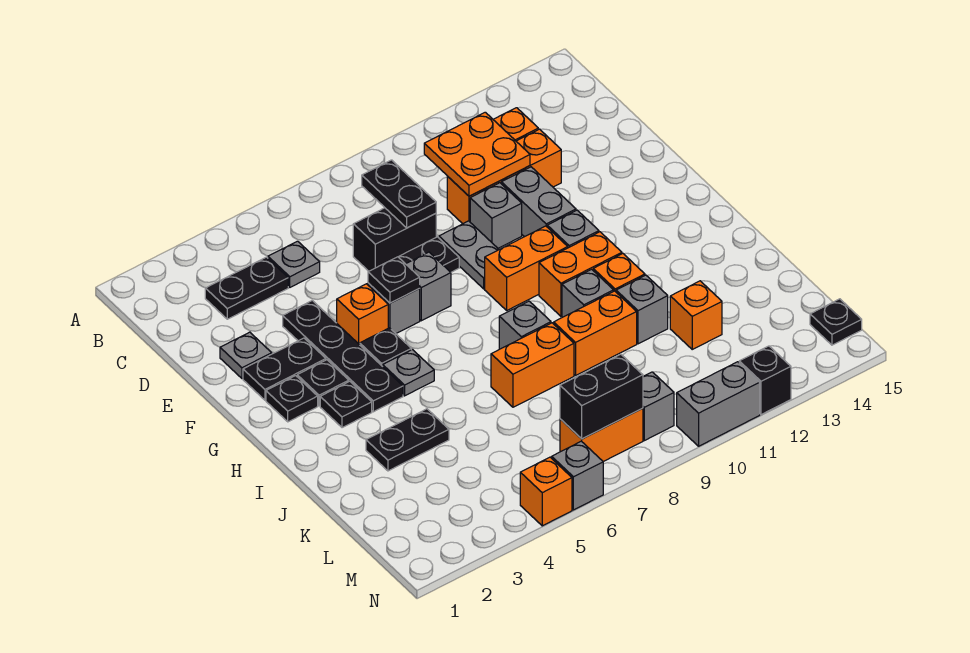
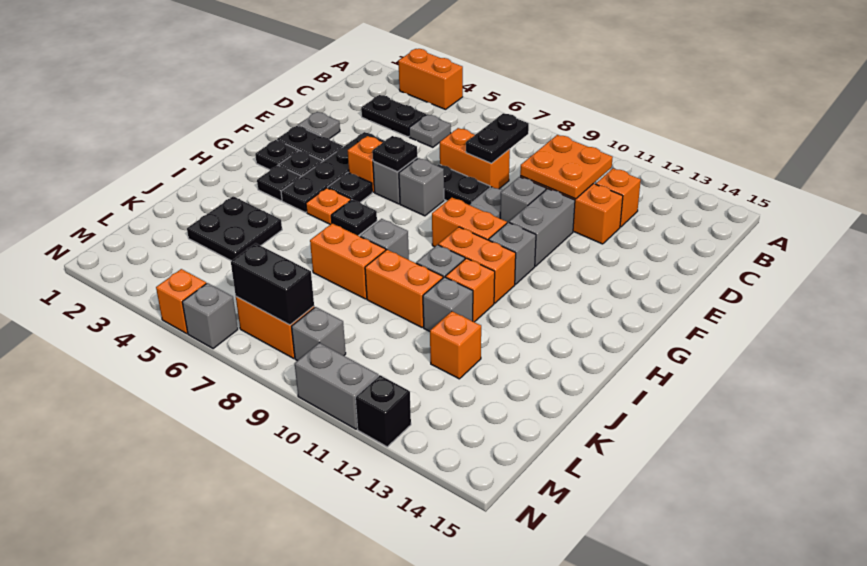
none -> orange brick A3:A4 level 1
black brick D7:D8 level 1 -> orange brick D7:D8 level 1
grey plate H5 level 1 -> orange plate H5 level 1
black plate J3:J4 level 1 -> black plate J3:K4 level 1
black plate M15 level 1 -> black plate H6 level 1

